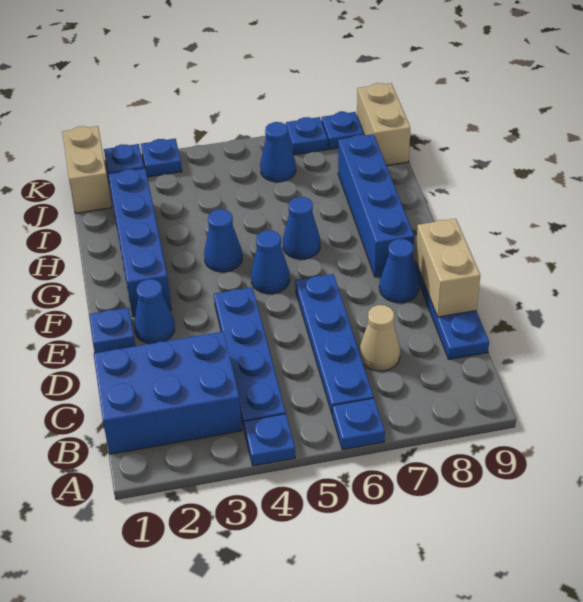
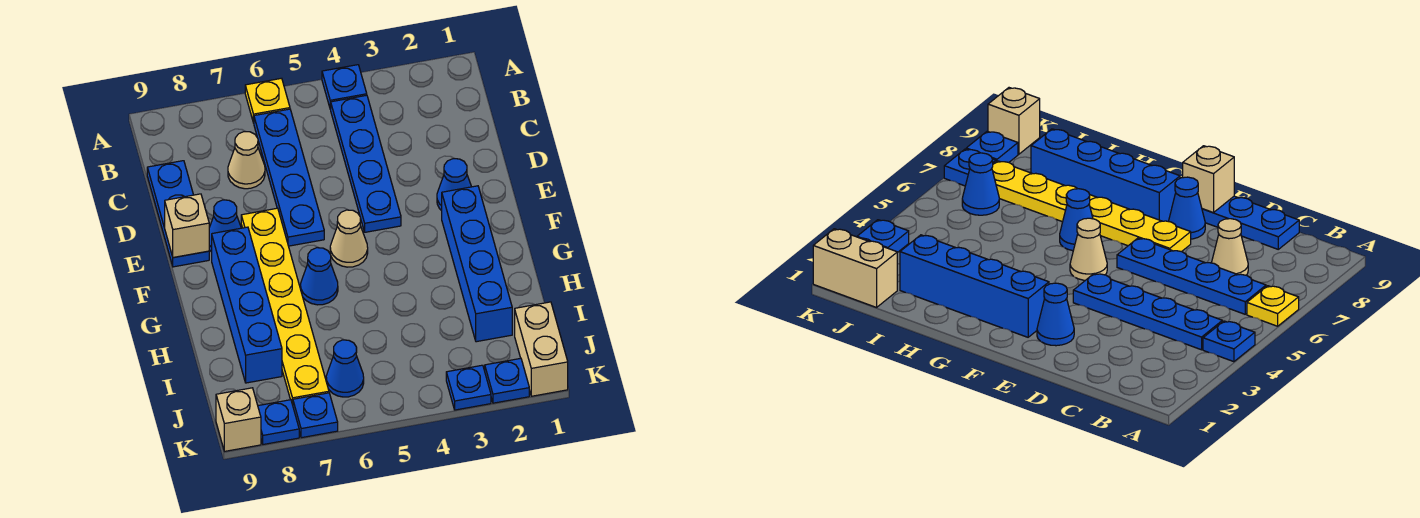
blue plate A6 level 1 -> yellow plate A6 level 1
blue brick B1:C3 level 1 -> none
tan brick D9:E9 level 2 -> tan brick E9 level 2
blue plate E1 level 1 -> none
none -> yellow plate E7:J7 level 1
blue cone F5 level 1 -> tan cone F5 level 1
blue cone G4 level 1 -> none
tan brick J9:K9 level 1 -> tan brick K9 level 1

